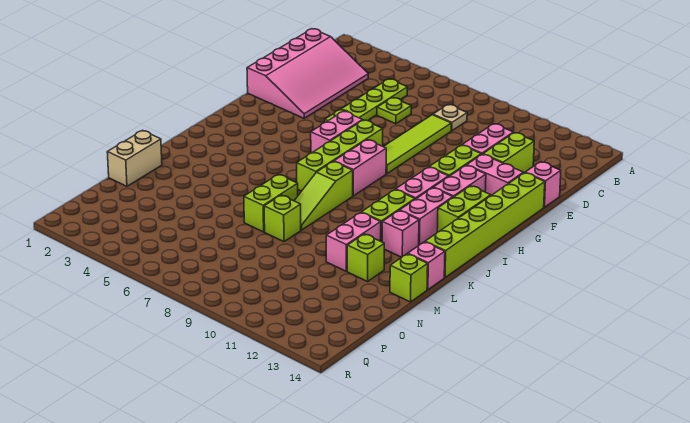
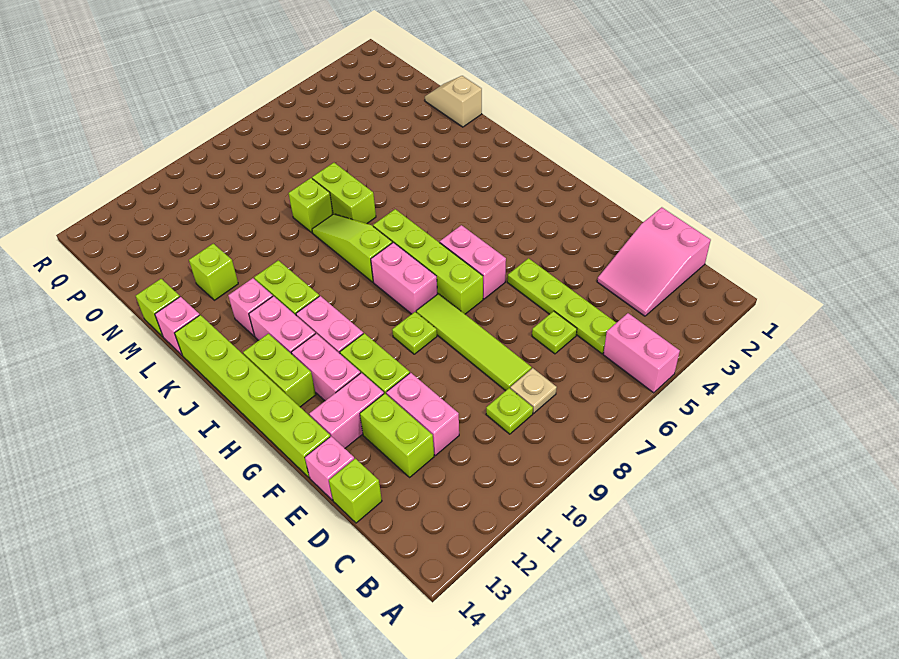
pink slope C1:F3 level 1 top 1 -> pink slope C1:D3 level 1 top 1
none -> lime plate C9 level 1
none -> lime brick D14 level 1
none -> lime plate G9 level 1
pink brick L11:M11 level 1 -> pink brick A5:B5 level 1
tan brick M1:N1 level 1 -> tan slope M1:N1 level 1 top M

